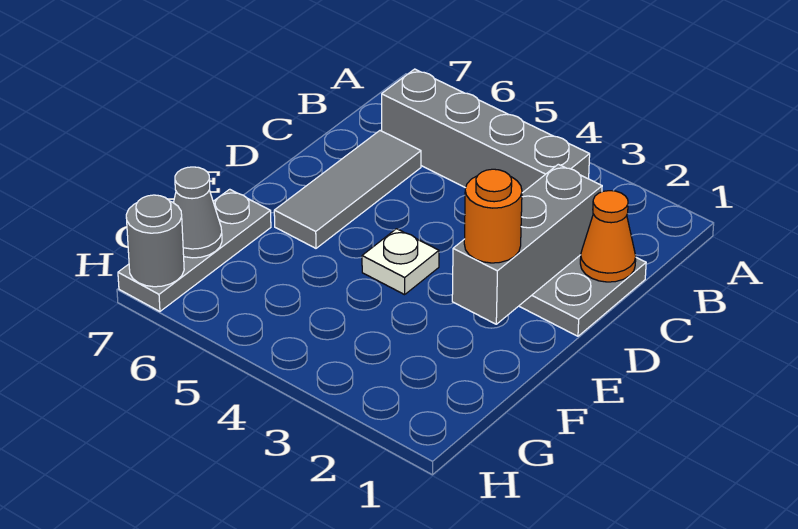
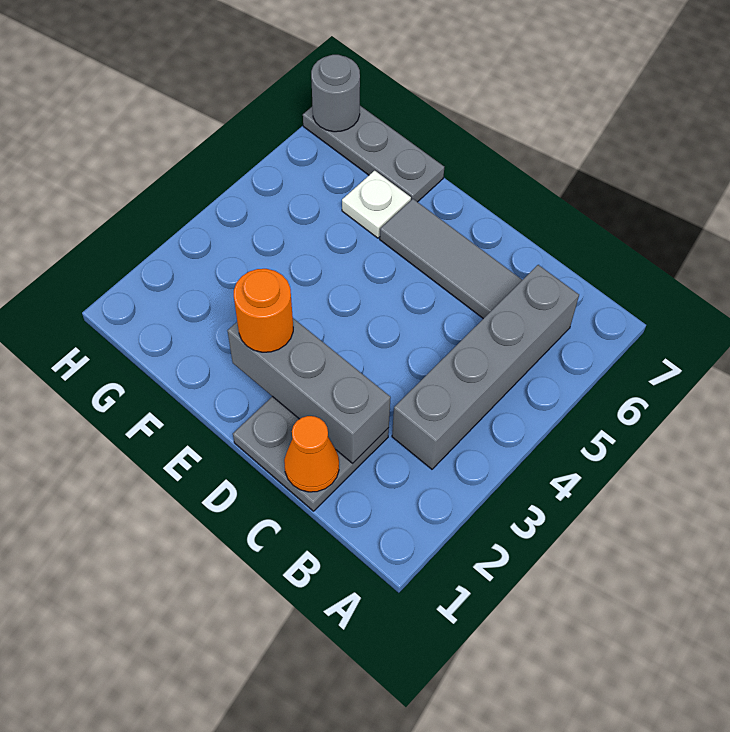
white plate E4 level 1 -> white plate F6 level 1
grey cone G7 level 2 -> none

